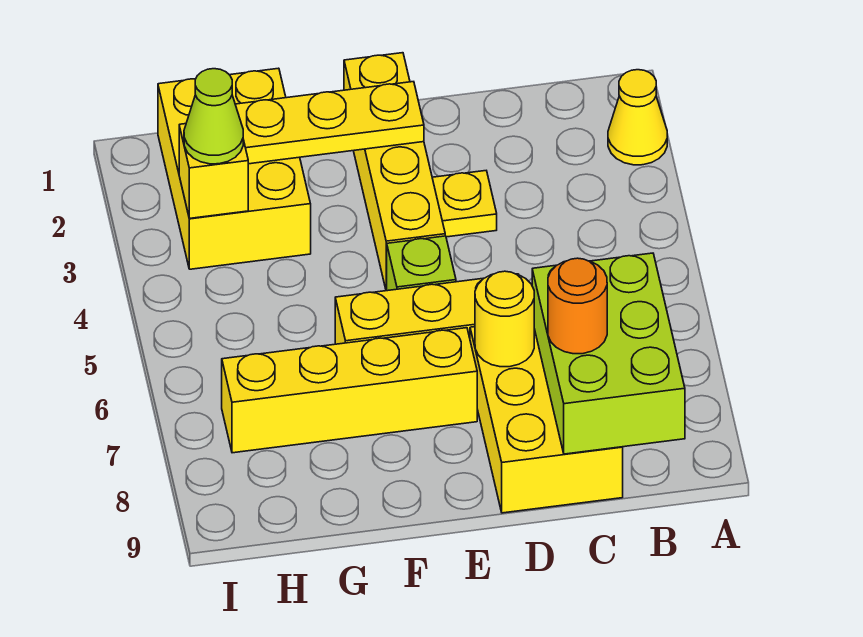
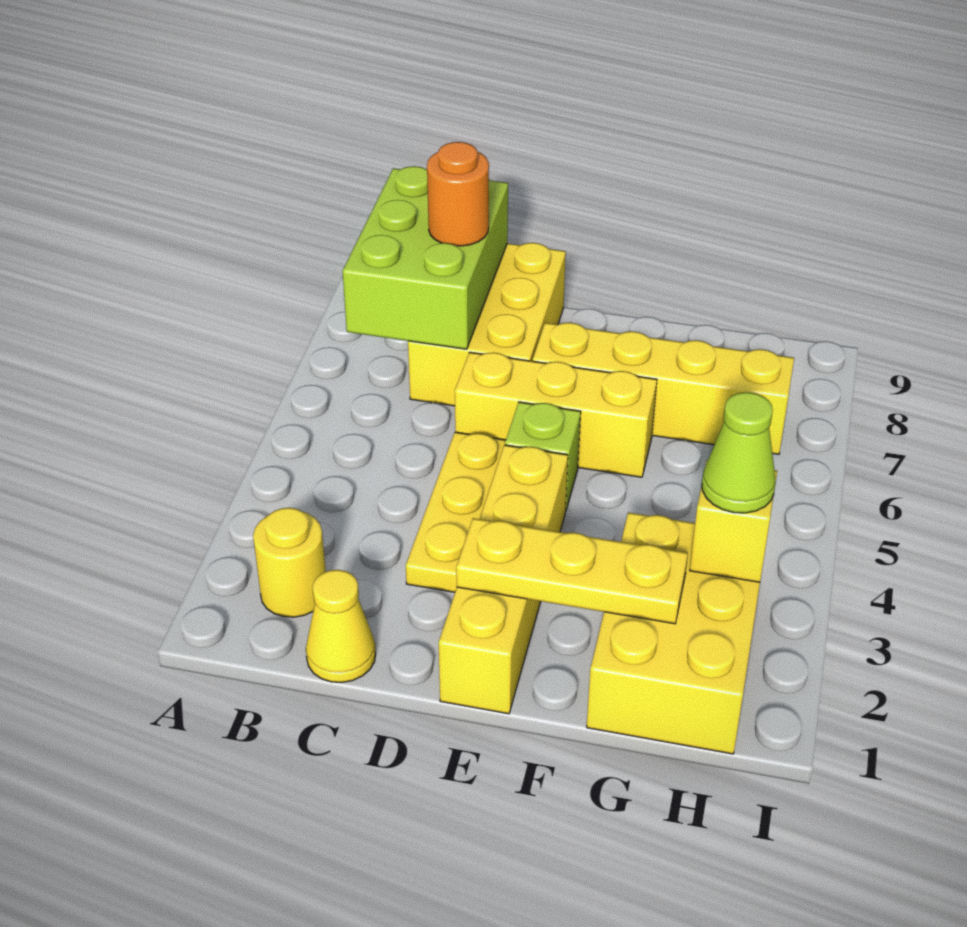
yellow cone A2 level 1 -> yellow cone C1 level 1
yellow plate D3 level 1 -> yellow plate D3:D5 level 1
yellow round brick D7 level 2 -> yellow round brick B2 level 1

